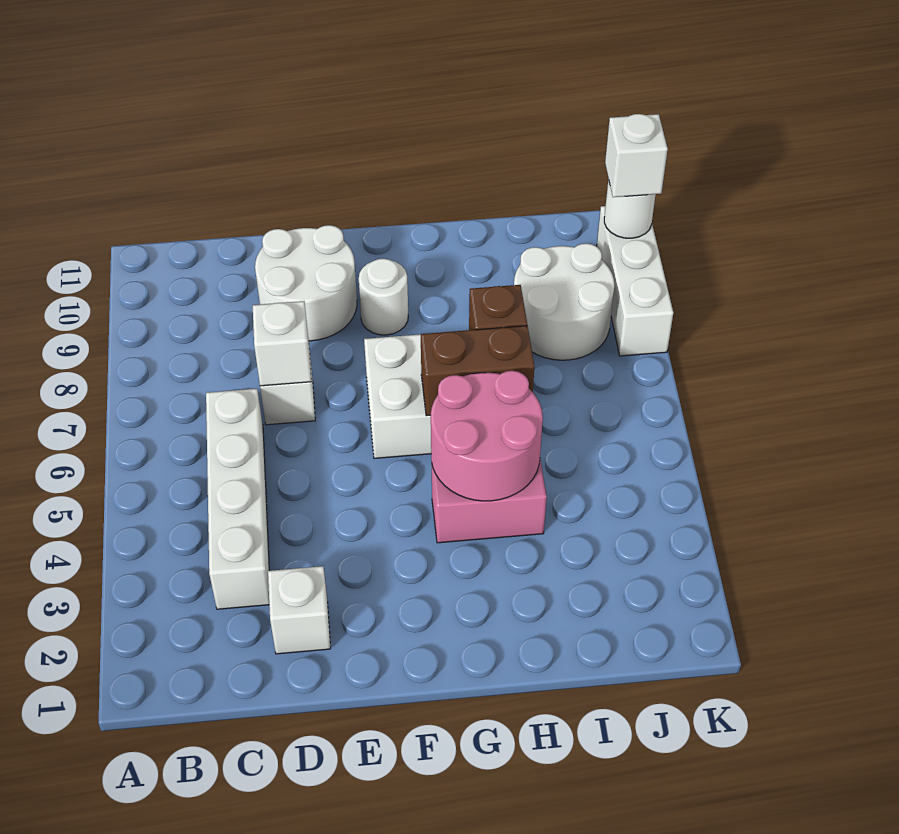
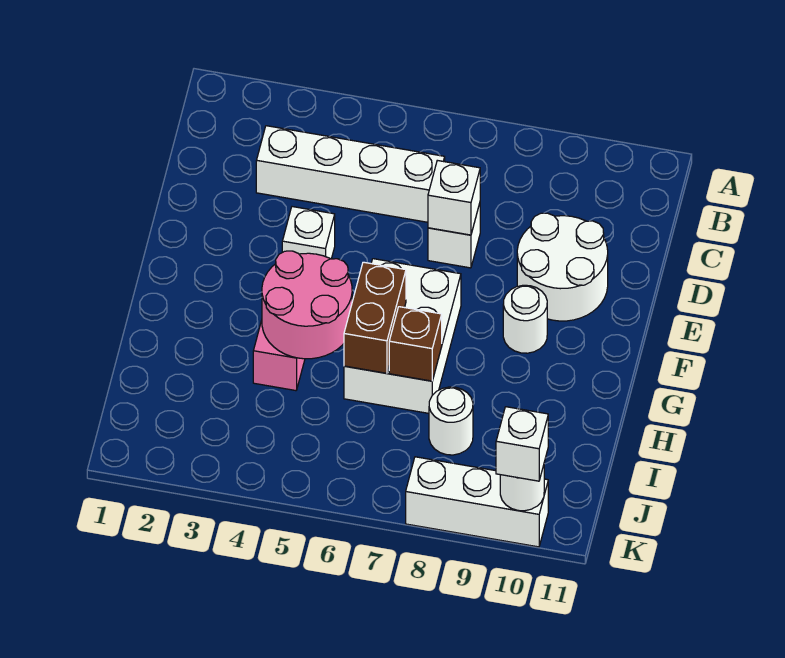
white brick D2 level 1 -> white brick E4 level 1
white round brick I8:J9 level 1 -> white round brick I8 level 1

